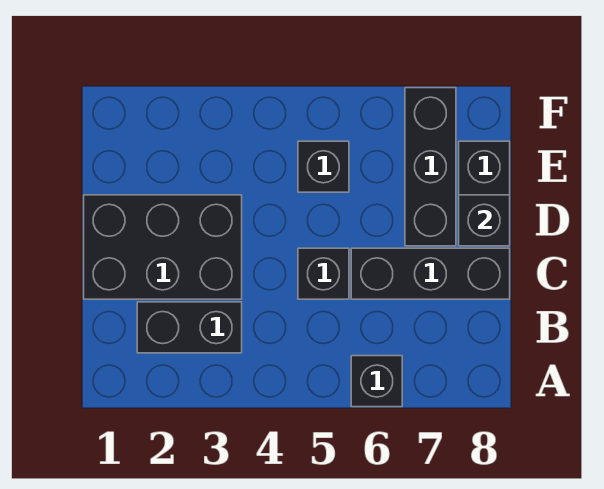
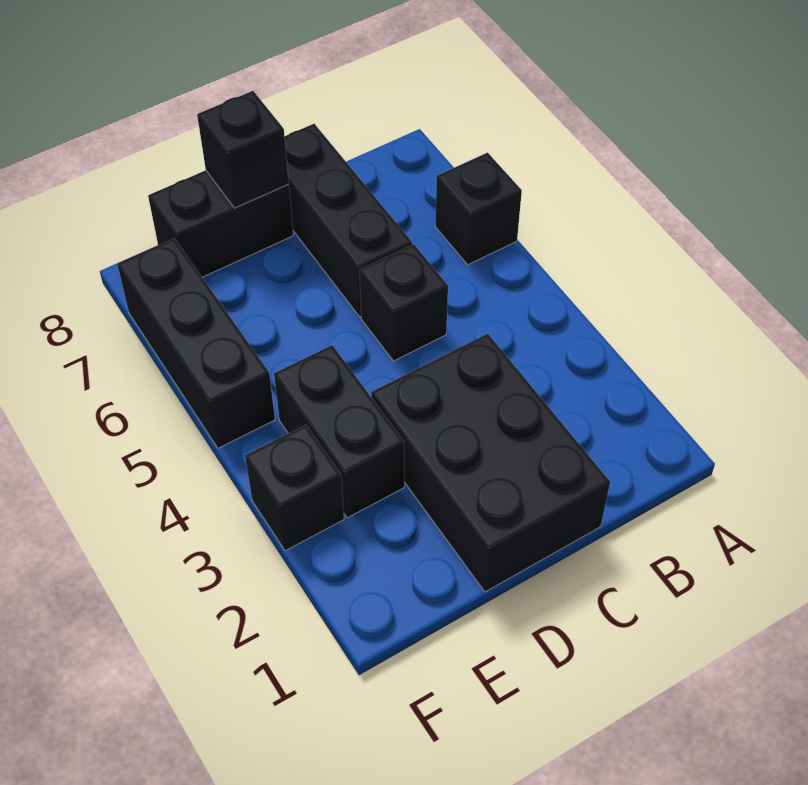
black brick B2:B3 level 1 -> black brick E3:E4 level 1
black brick D7:F7 level 1 -> black brick F5:F7 level 1
black brick E5 level 1 -> black brick F3 level 1

